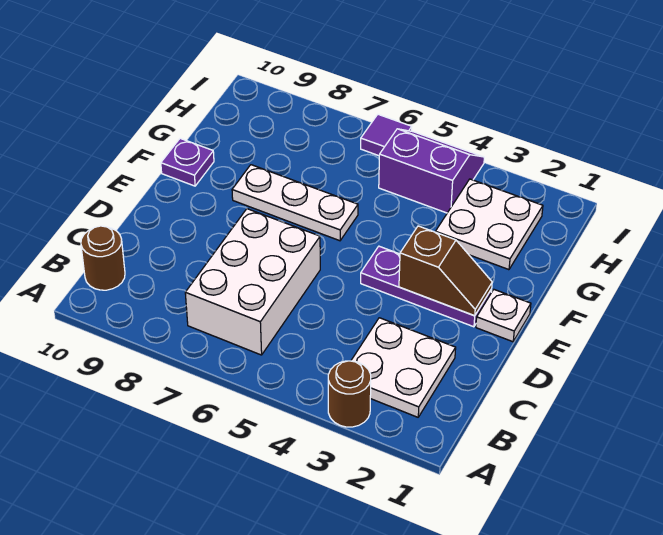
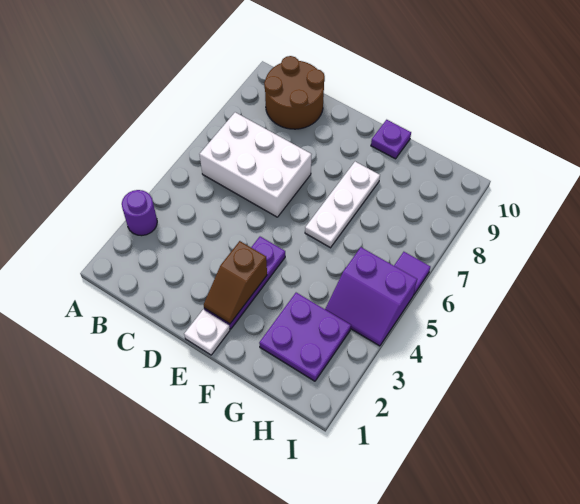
brown round brick A3 level 1 -> purple round brick A3 level 1
white plate B2:C3 level 1 -> none
brown round brick B10 level 1 -> brown round brick B9:C10 level 1
white plate G2:H3 level 1 -> purple plate G2:H3 level 1
purple slope H4:I5 level 1 top H -> purple slope H4:I5 level 1 top 5

